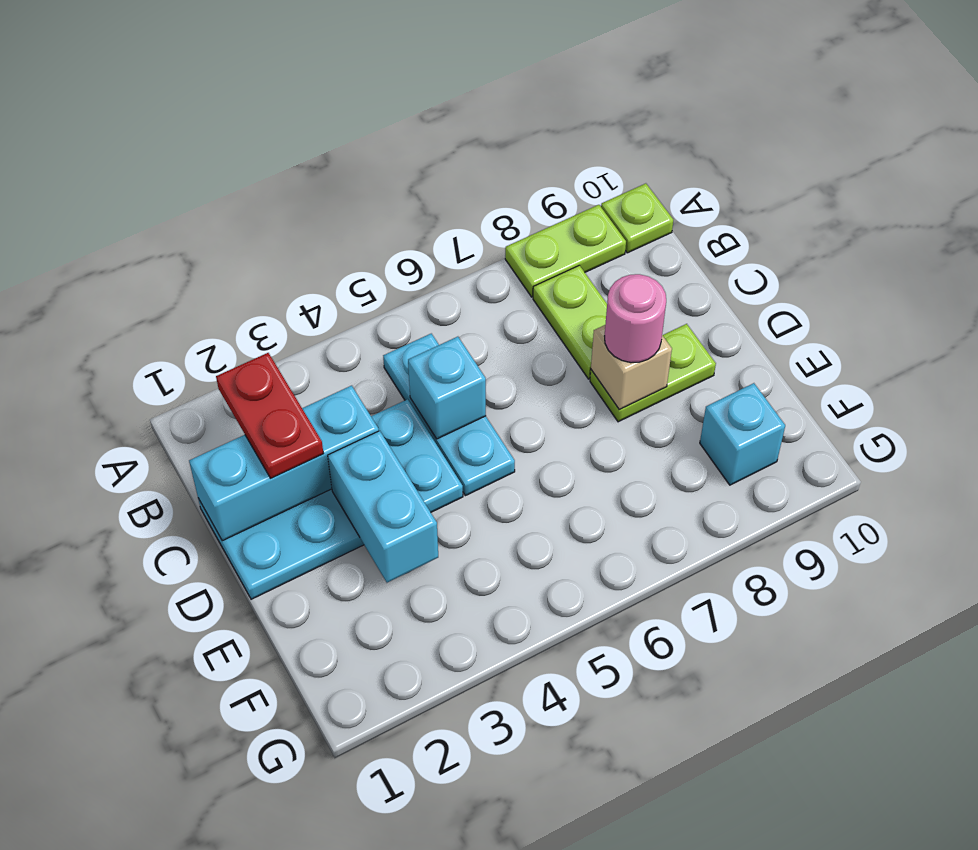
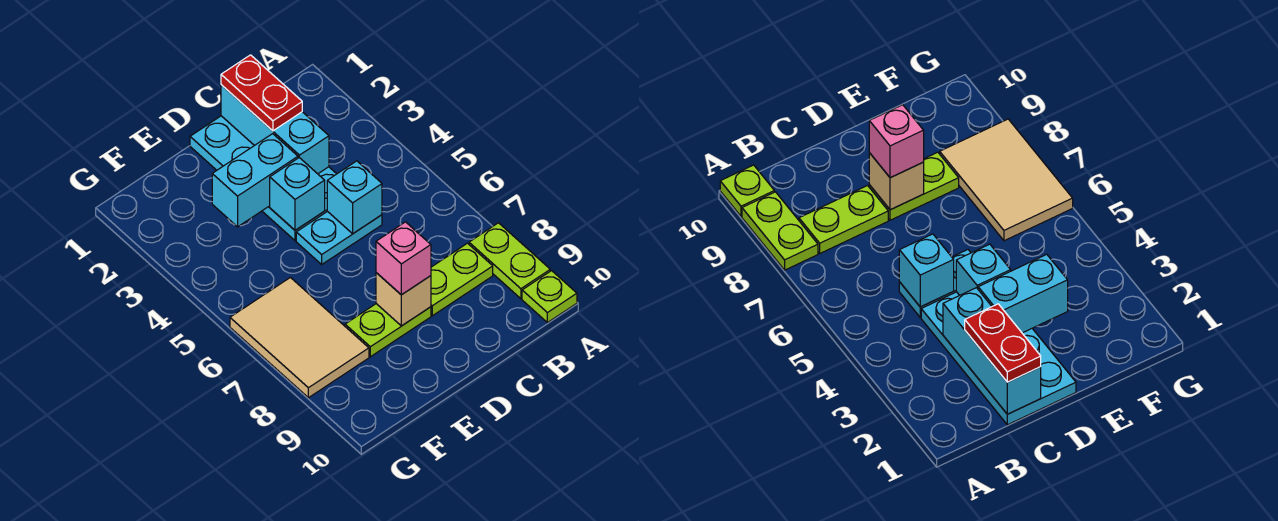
red plate B2:C2 level 3 -> red plate C1:C2 level 3
cyan plate B5:D5 level 1 -> cyan plate C5:D5 level 1
lime plate D8:D9 level 1 -> lime plate D8:E8 level 1
pink round brick D8 level 3 -> pink brick D8 level 3
none -> tan tile F6:G8 level 1
cyan brick F9 level 1 -> cyan brick D4 level 2

